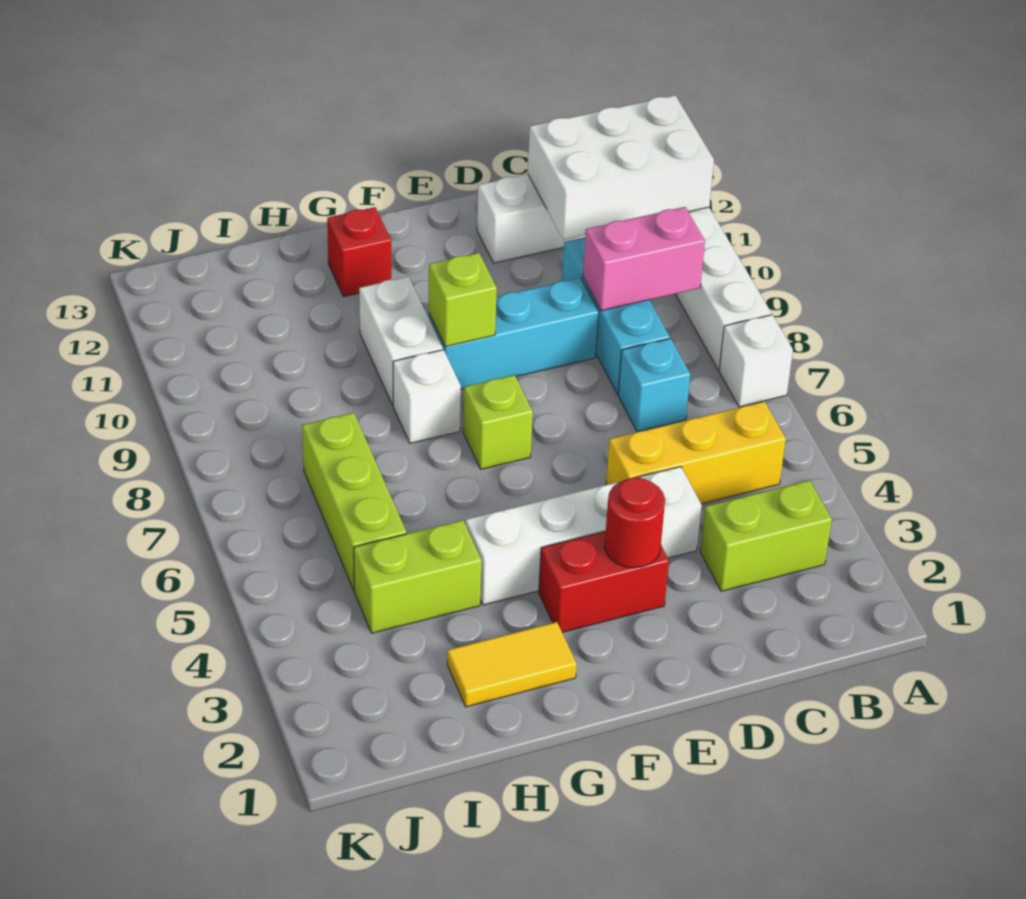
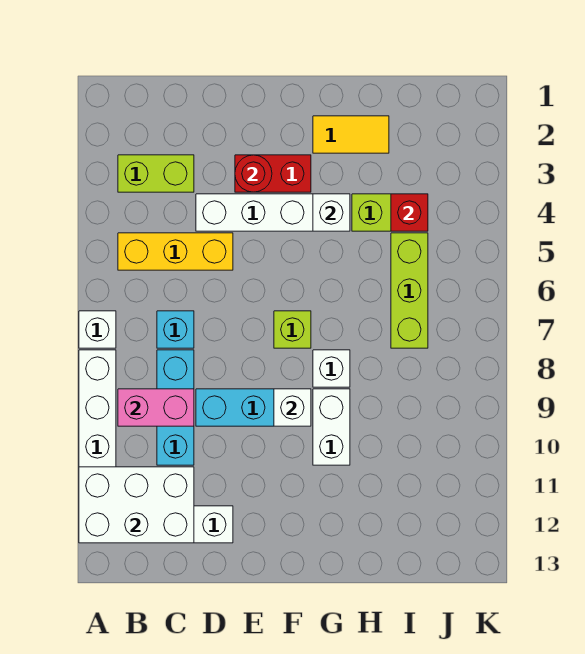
lime brick F9 level 2 -> white brick F9 level 2
none -> white brick G4 level 2
red brick G12 level 1 -> red brick I4 level 2

